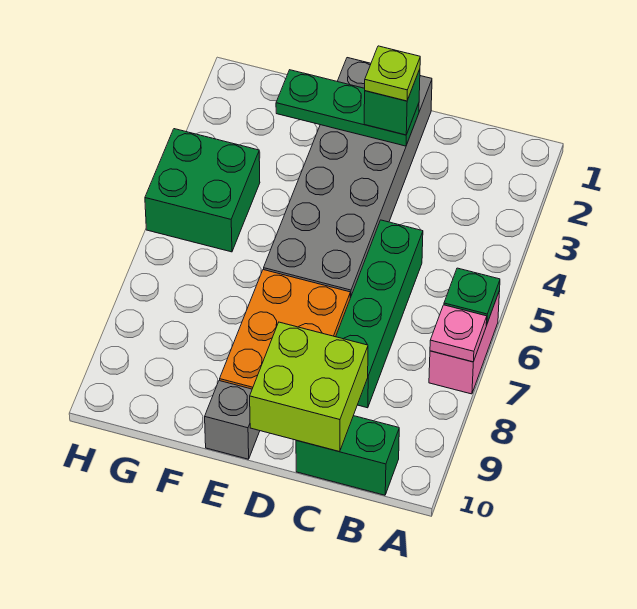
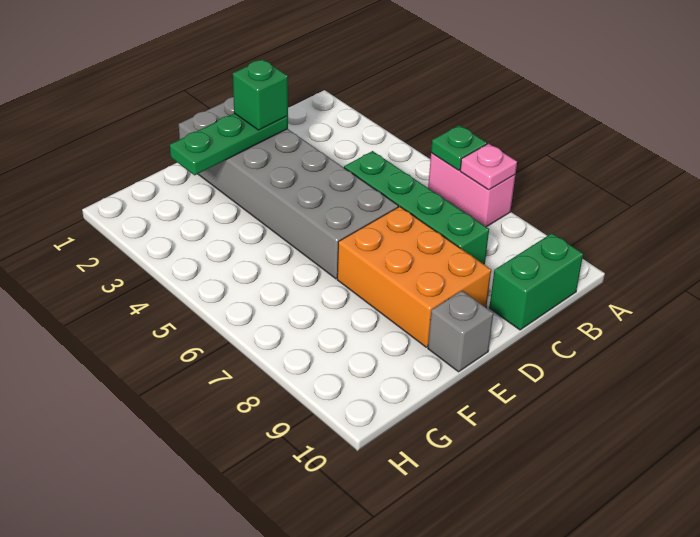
lime brick C9:D10 level 2 -> none
lime plate D2 level 4 -> none
green brick G4:H5 level 1 -> none

